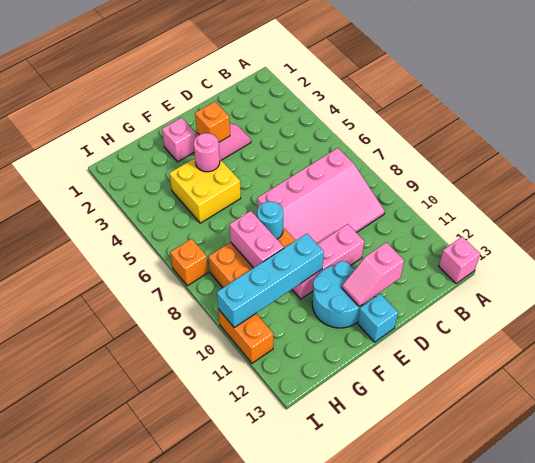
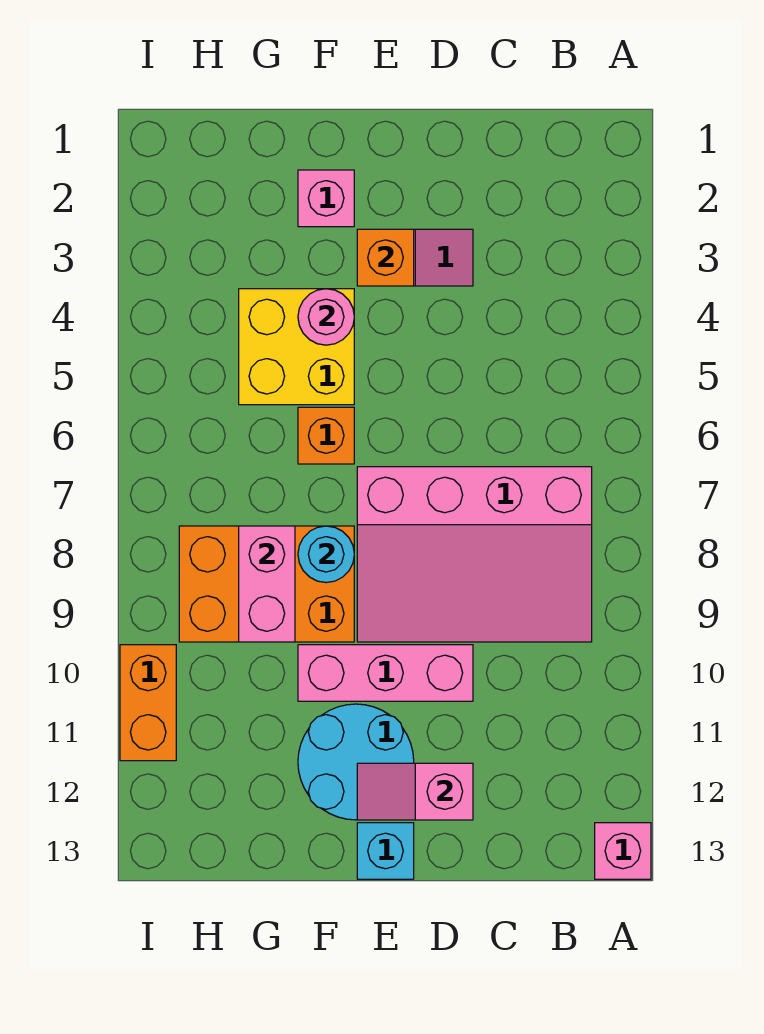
cyan brick F10:I10 level 2 -> none
orange brick I7 level 1 -> orange brick F6 level 1

